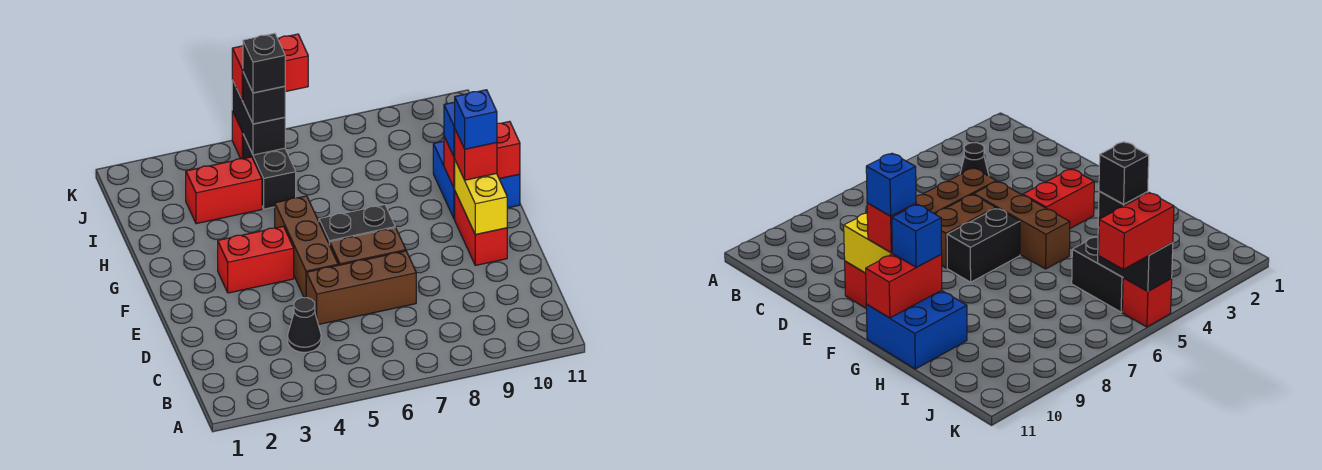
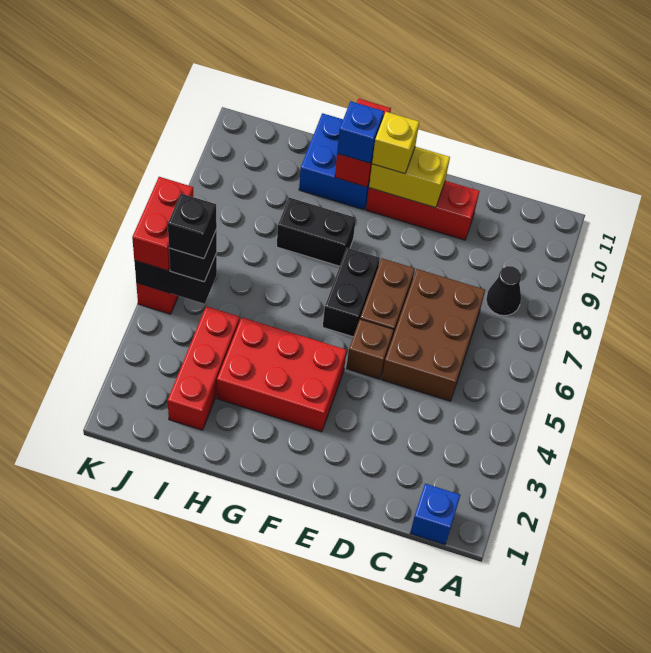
black cone C4 level 1 -> black cone B8 level 1
brown brick D5:D7 level 1 -> brown brick C5:D7 level 1
brown brick E5:G5 level 1 -> brown brick E5 level 1
red brick E10:F10 level 1 -> red brick D10:F10 level 1
red brick F3:F4 level 1 -> red brick F3:H4 level 1
red brick F10 level 3 -> yellow brick F10 level 3
blue brick F10 level 4 -> blue brick B1 level 1
red brick I3:I4 level 1 -> red brick I2:I4 level 1
black brick I5:J5 level 1 -> black brick G8:H8 level 1

